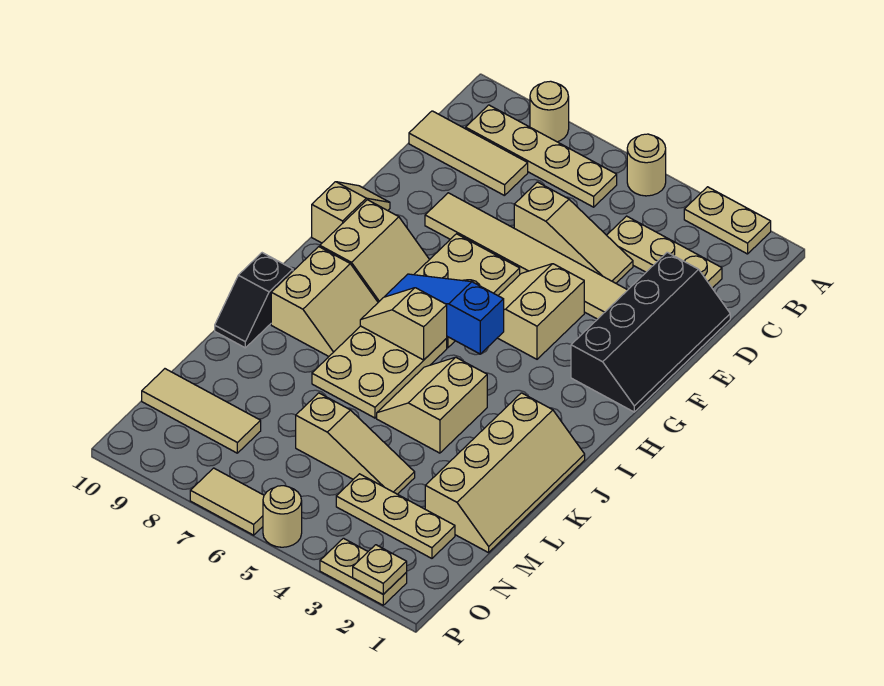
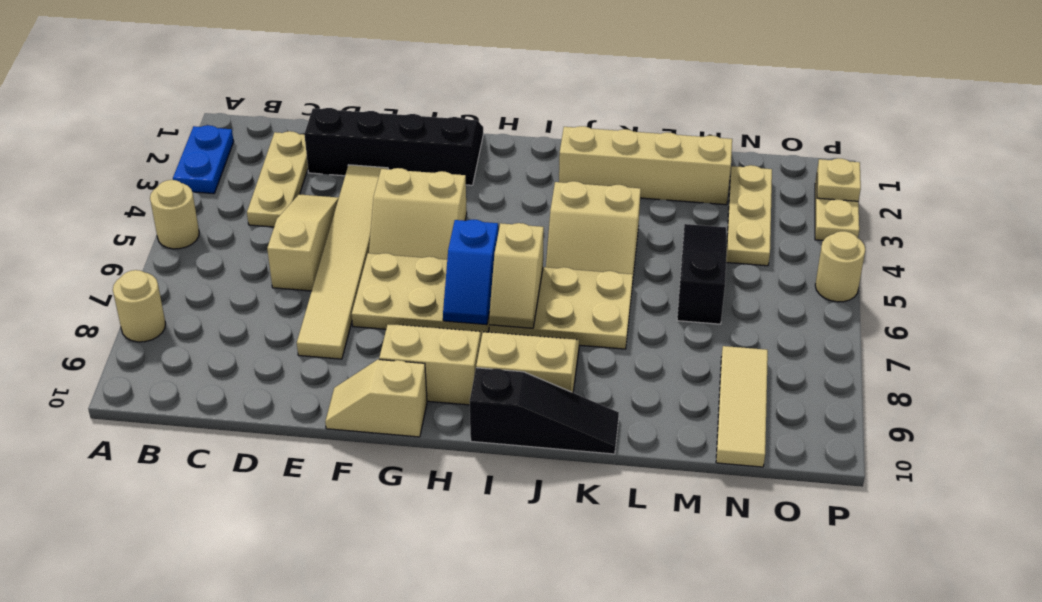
tan plate A2:A3 level 1 -> blue plate A2:A3 level 1
tan plate B6:B9 level 1 -> none
tan tile C8:C10 level 1 -> none
blue slope H5:H7 level 2 top 5 -> blue slope H6:H7 level 2 top 6
black slope J10:K10 level 1 top J -> black slope I10:K10 level 1 top I
tan slope M4:M6 level 1 top 6 -> black slope M4:M6 level 1 top 6
tan tile P6:P7 level 1 -> none

